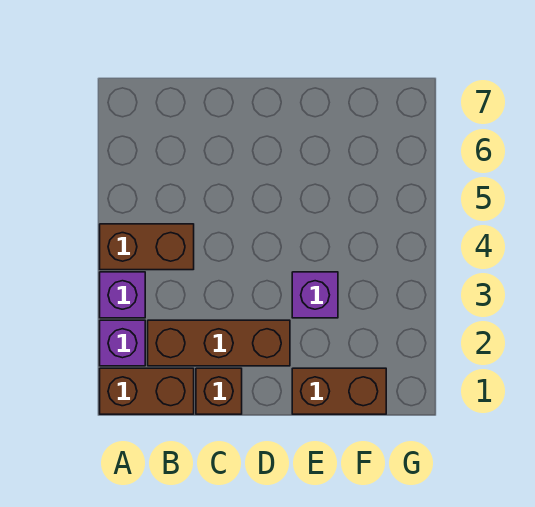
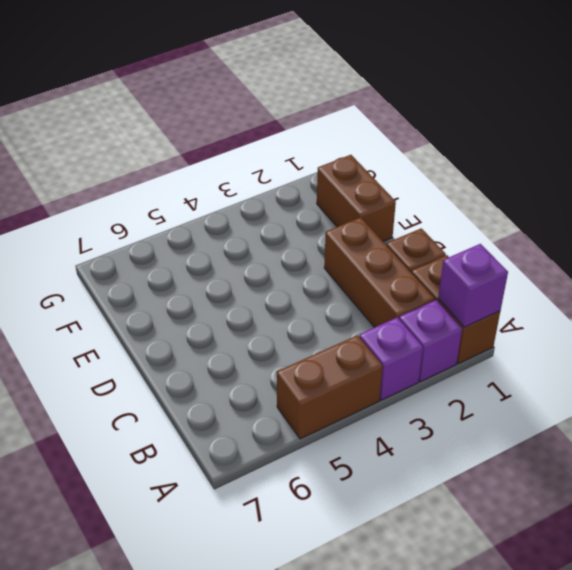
brown brick A4:B4 level 1 -> brown brick A4:A5 level 1
purple brick E3 level 1 -> purple brick A1 level 2

